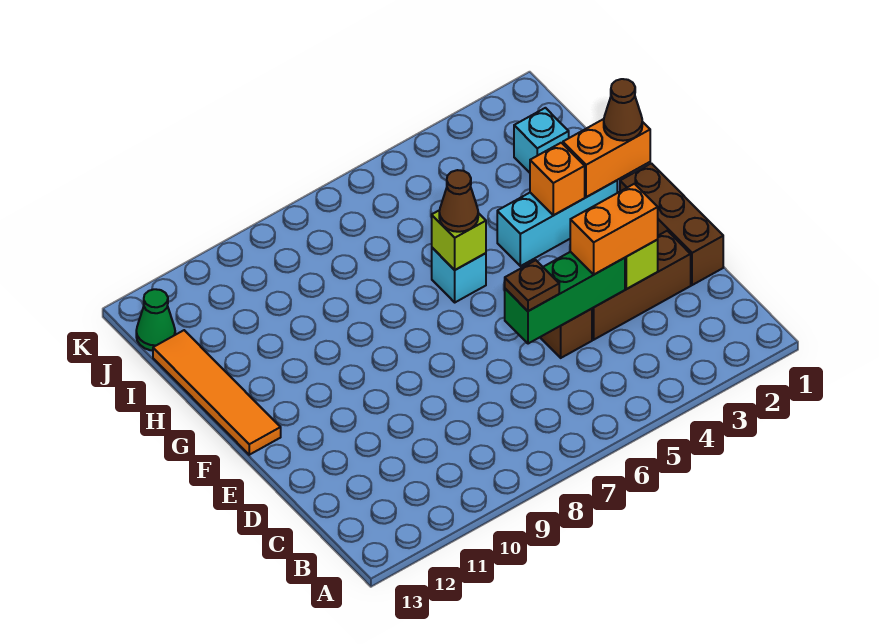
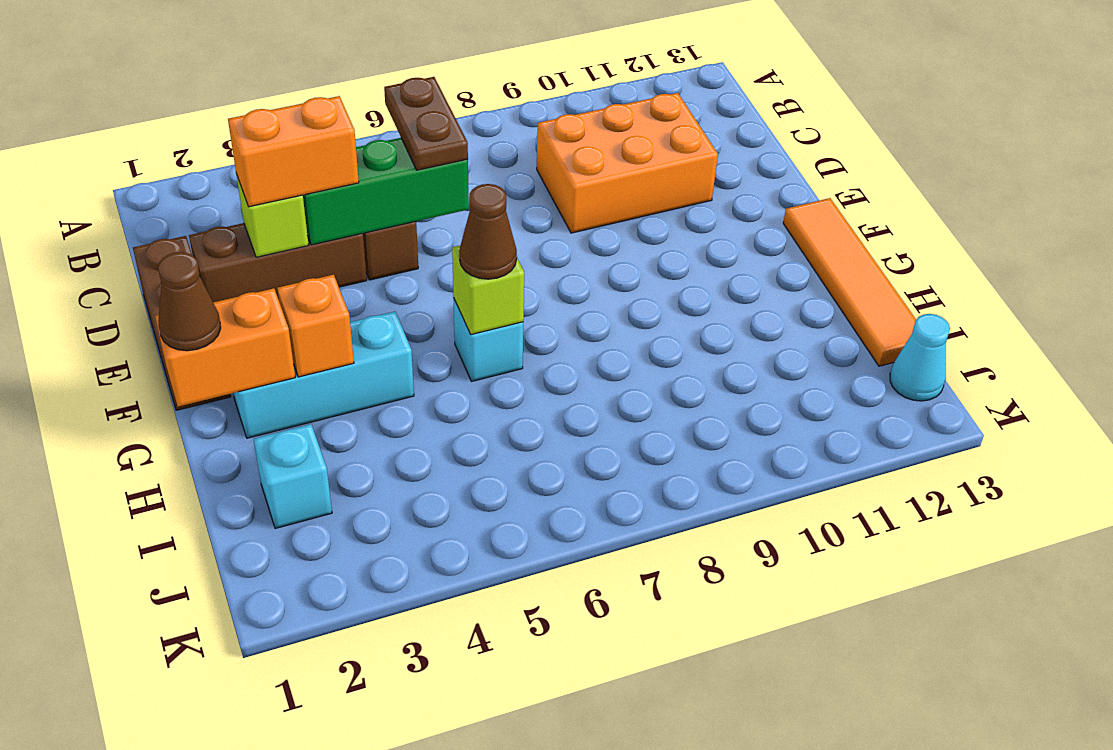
none -> orange brick C9:D11 level 1
brown plate D6 level 3 -> brown plate C6:D6 level 3
green cone J13 level 1 -> cyan cone J13 level 1

